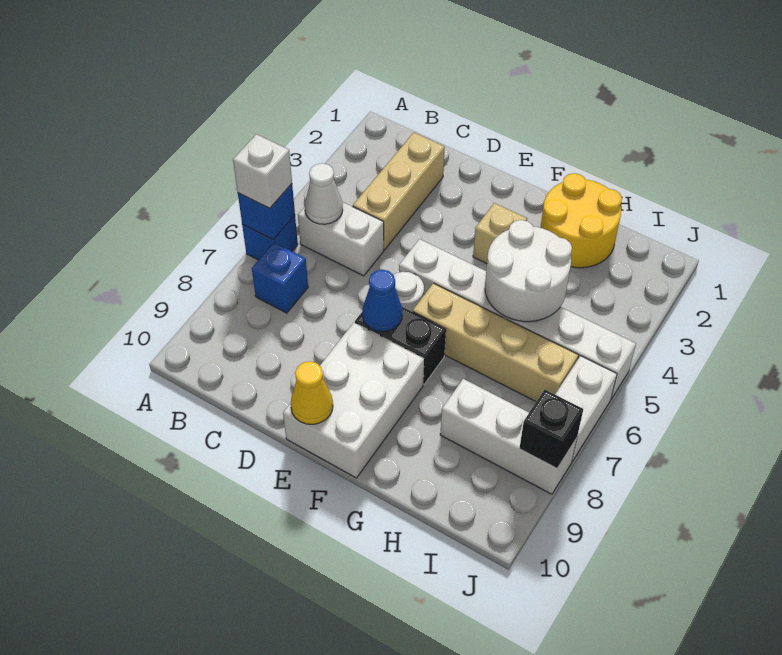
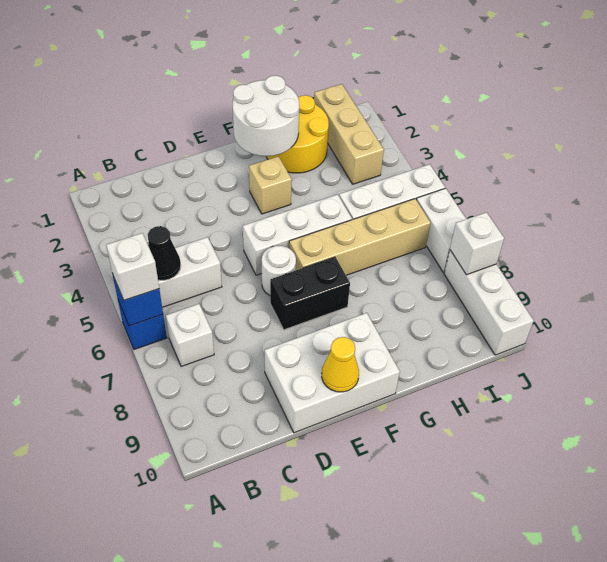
white cone B5 level 2 -> black cone B5 level 2
blue brick B7 level 1 -> white brick B7 level 1
tan brick C2:C4 level 1 -> tan brick I1:I3 level 1
blue cone E7 level 2 -> none
white brick E8:F10 level 1 -> white brick D9:F10 level 1
white round brick G4:H5 level 2 -> white round brick F1:G2 level 2
white brick H8:J8 level 1 -> white brick J8:J10 level 1
black brick J8 level 2 -> white brick J8 level 2

